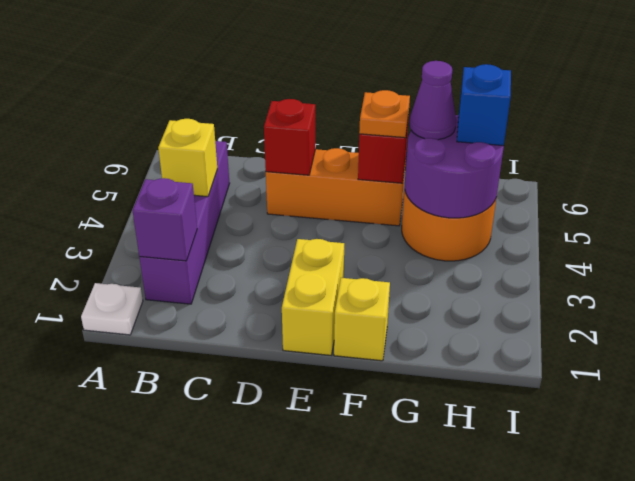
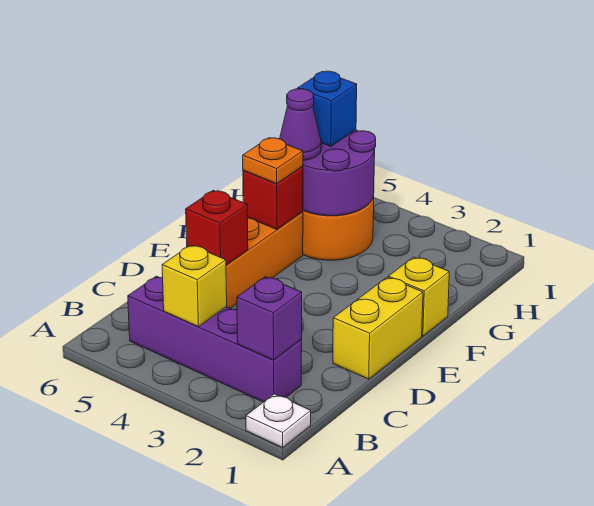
yellow brick E1:E2 level 1 -> yellow brick D1:E1 level 1

